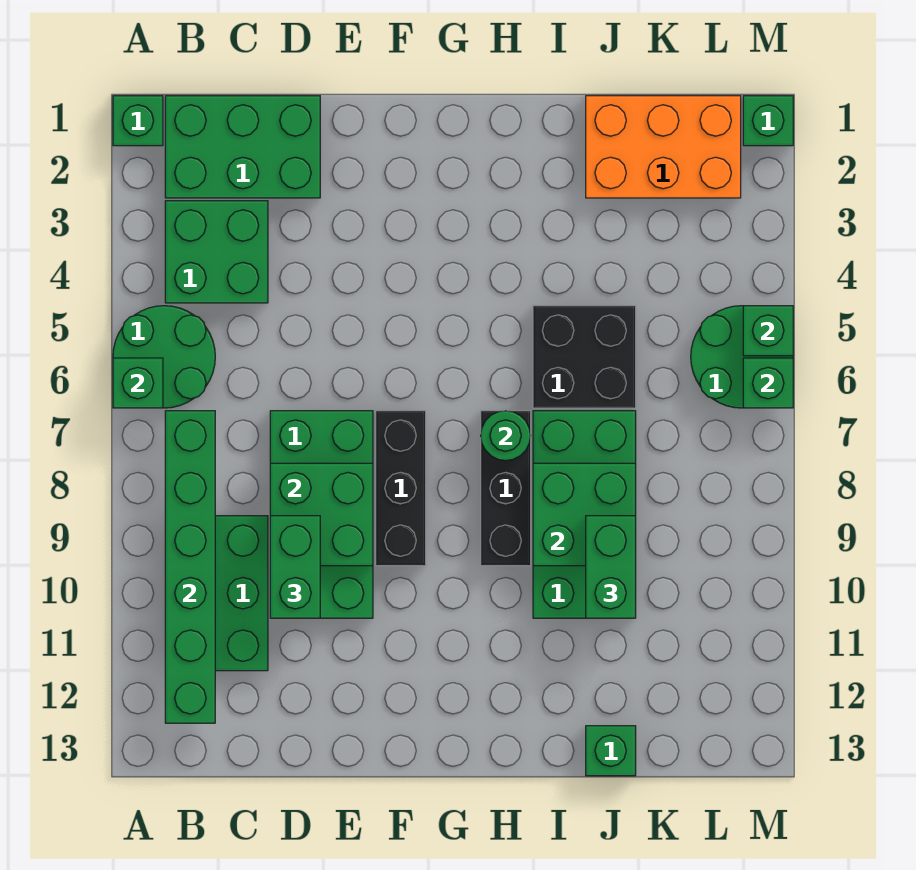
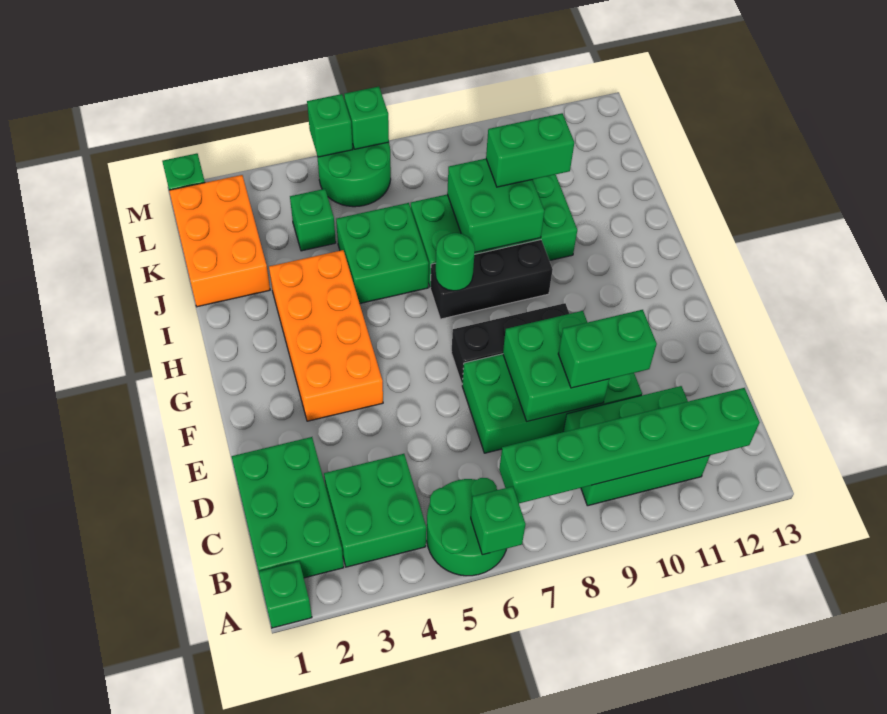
none -> orange brick F3:I4 level 1
black brick I5:J6 level 1 -> green brick I5:J6 level 1
green brick J13 level 1 -> green brick K4 level 1

